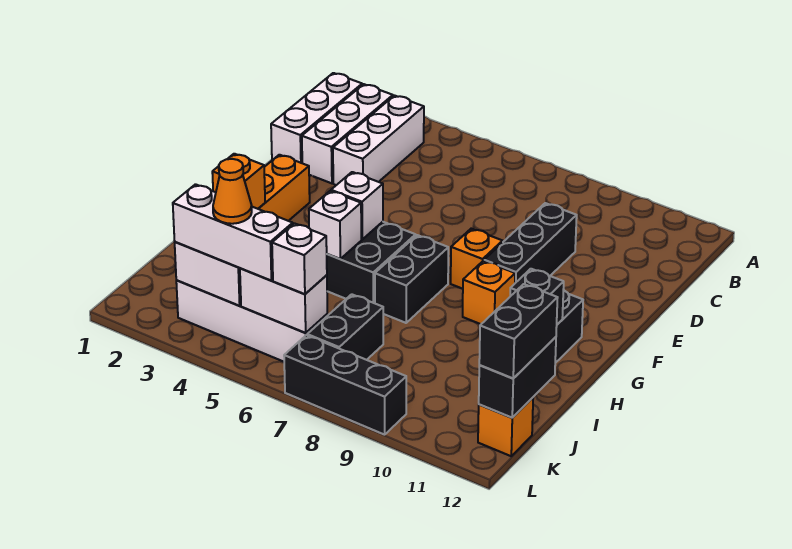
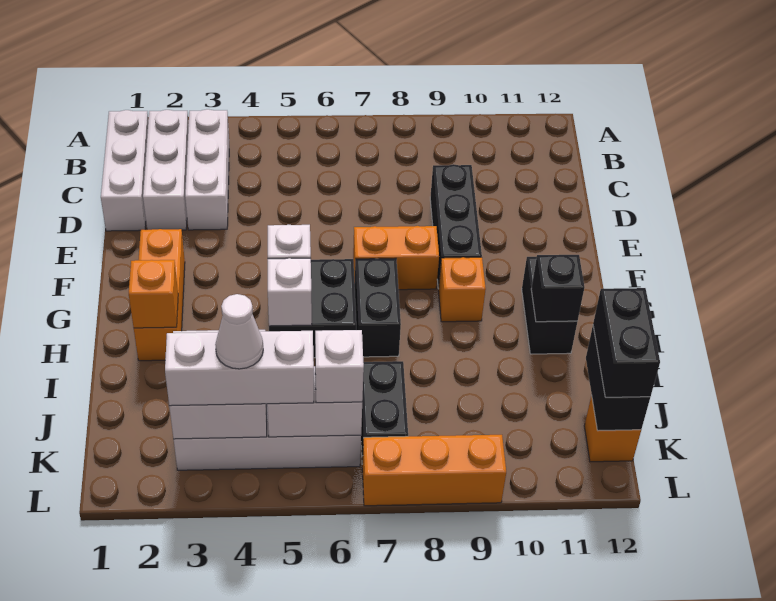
orange brick F8 level 1 -> orange brick F7:F8 level 1
orange cone K4 level 4 -> white cone K4 level 4
black brick L7:L9 level 1 -> orange brick L7:L9 level 1

